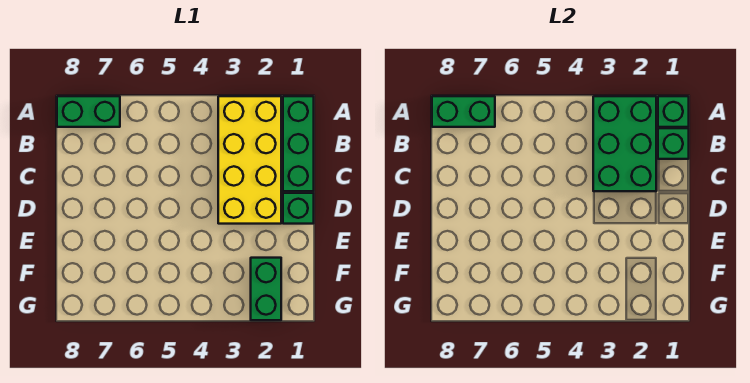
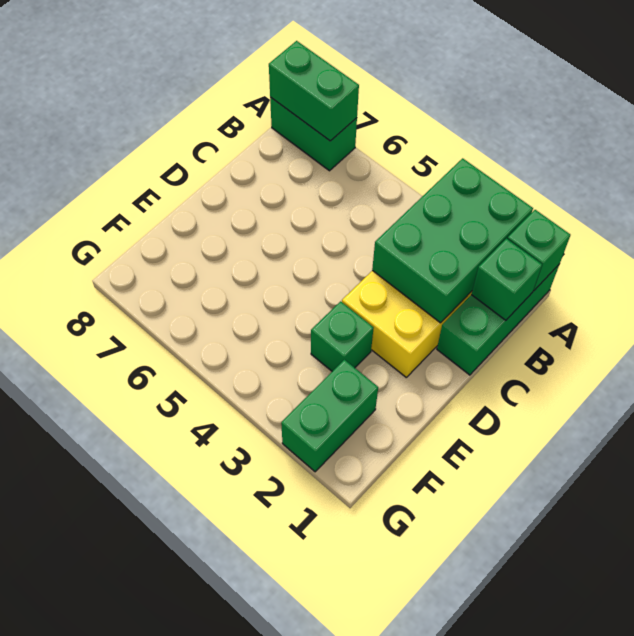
green brick D1 level 1 -> green brick E3 level 1

